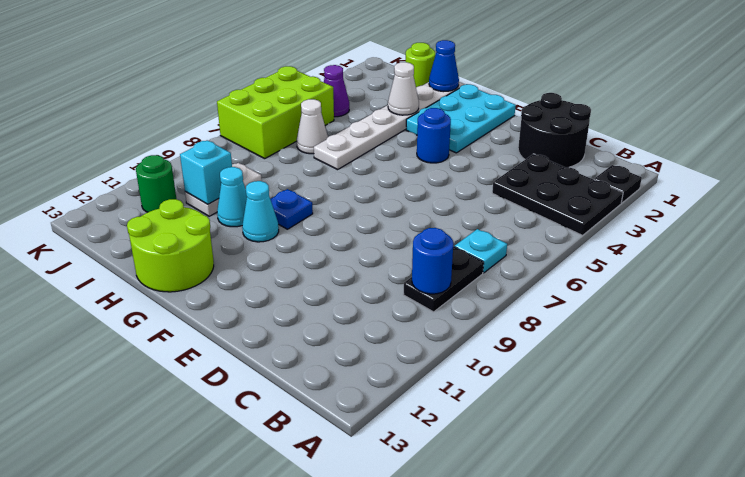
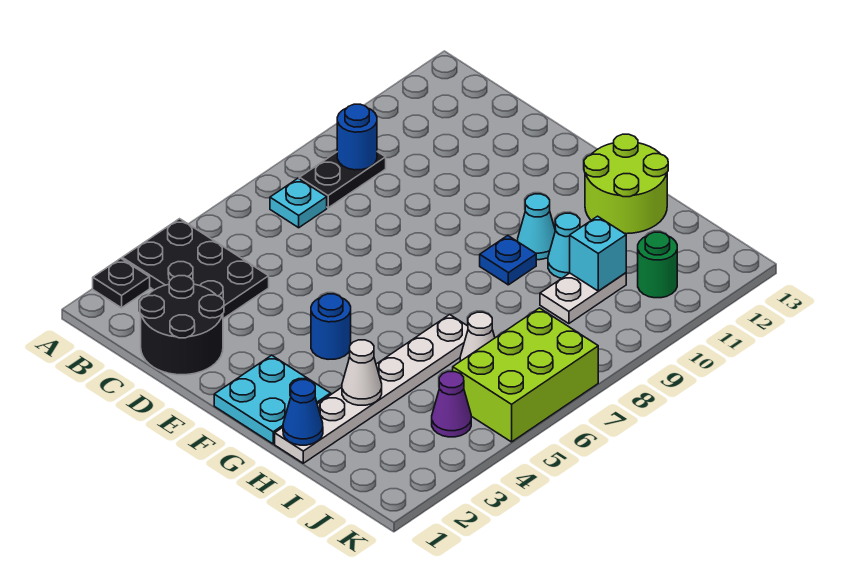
cyan plate F1:G3 level 1 -> cyan plate F1:G2 level 1
lime round brick I1 level 1 -> none

